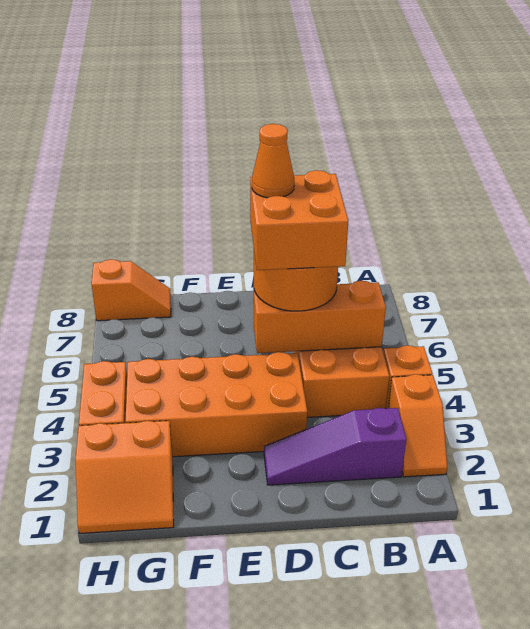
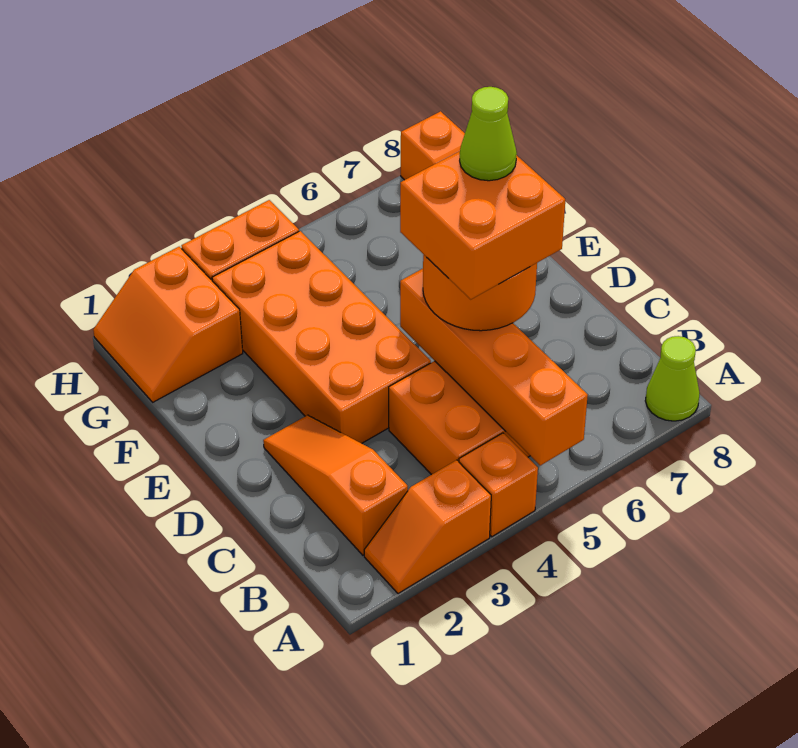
none -> lime cone A8 level 1
purple slope B2:D2 level 1 top B -> orange slope B2:D2 level 1 top B
orange brick B5:D5 level 2 -> orange brick A5:D5 level 2
orange cone D6 level 5 -> lime cone D6 level 5

